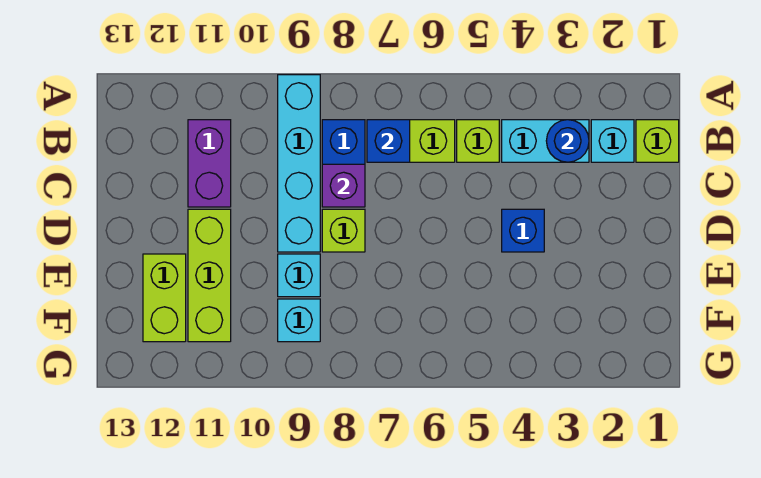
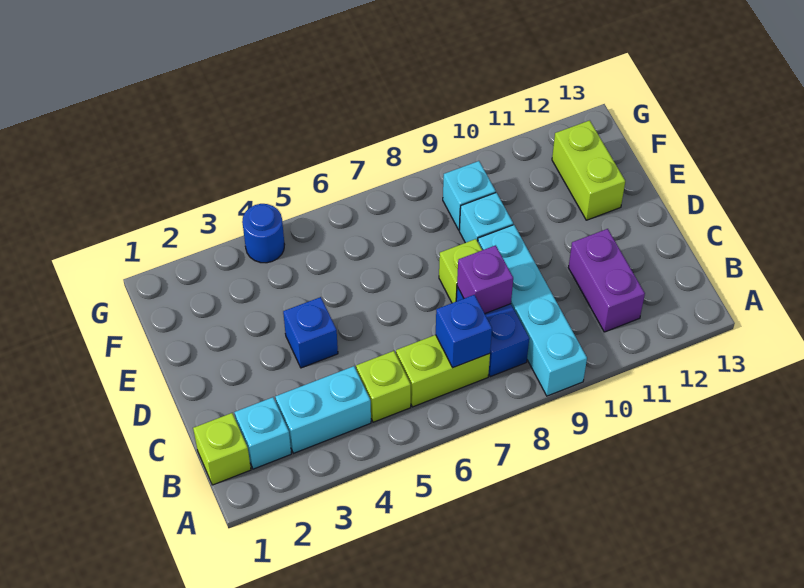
blue round brick B3 level 2 -> blue round brick G4 level 1
lime brick D11:F11 level 1 -> none

